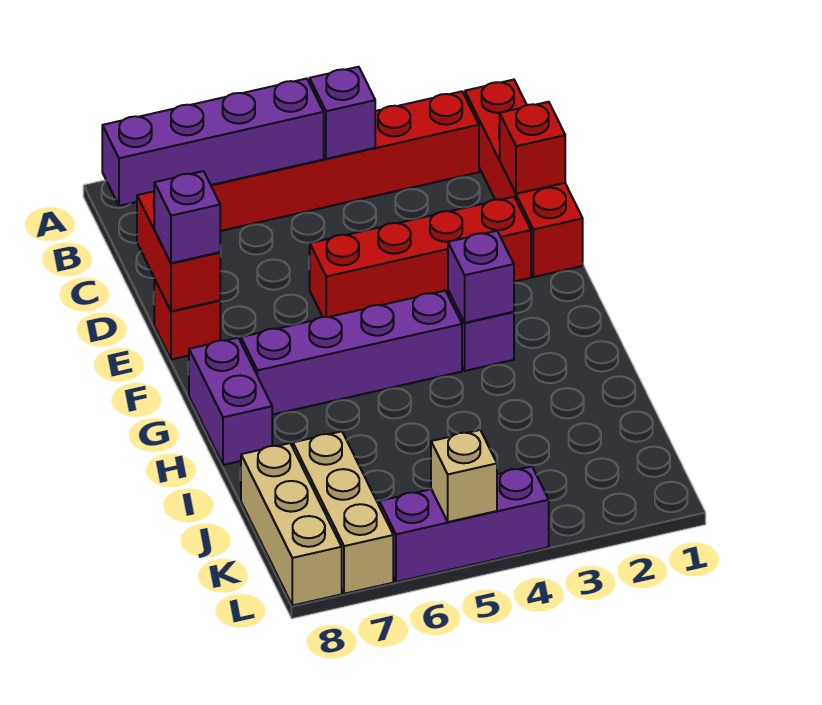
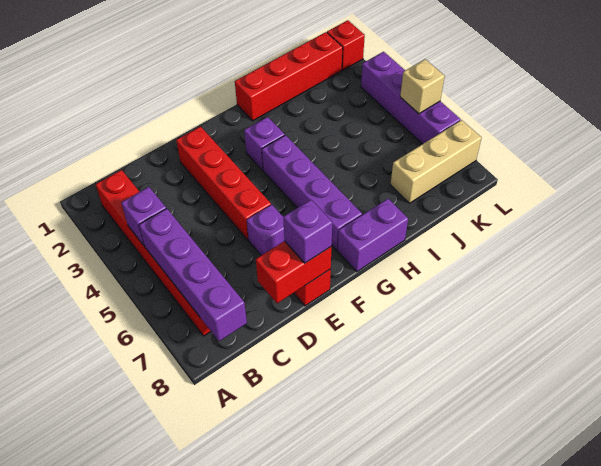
red brick B1:E1 level 1 -> red brick H1:K1 level 1
red brick D1 level 2 -> red brick L1 level 1
purple brick G3 level 2 -> purple brick E6 level 1
tan brick J8:L8 level 1 -> none
purple brick L4:L6 level 1 -> purple brick L3:L6 level 1

